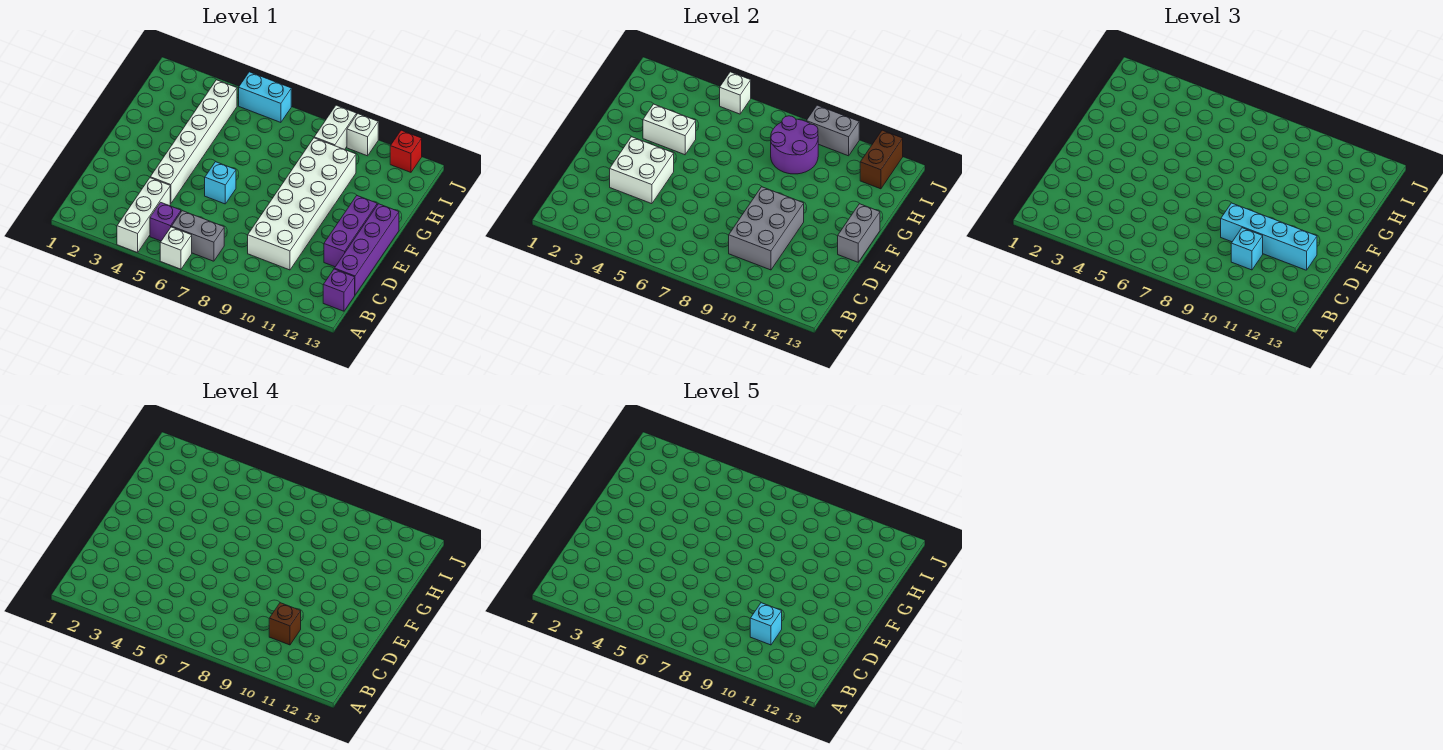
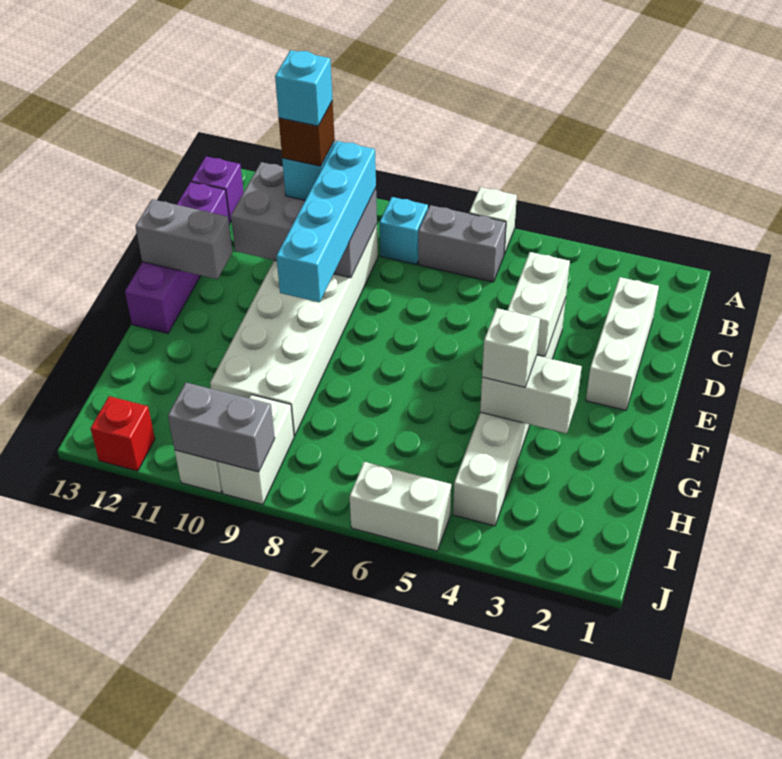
white brick A4:C4 level 1 -> white brick C2:E2 level 1
purple brick B5 level 1 -> none
grey brick C9:E10 level 2 -> grey brick C9:D11 level 2
white brick D3:E4 level 2 -> white brick D4:E4 level 2
cyan brick D9:D12 level 3 -> cyan brick C9:F9 level 3
purple brick D12:F12 level 1 -> none
cyan brick E6 level 1 -> cyan brick B8 level 1
grey brick E13:F13 level 2 -> grey brick E12:E13 level 2
purple round brick H8:I9 level 2 -> none
brown brick I12:J12 level 2 -> none
cyan brick J5:J6 level 1 -> white brick J5:J6 level 1
white brick J5 level 2 -> white brick G4 level 3

